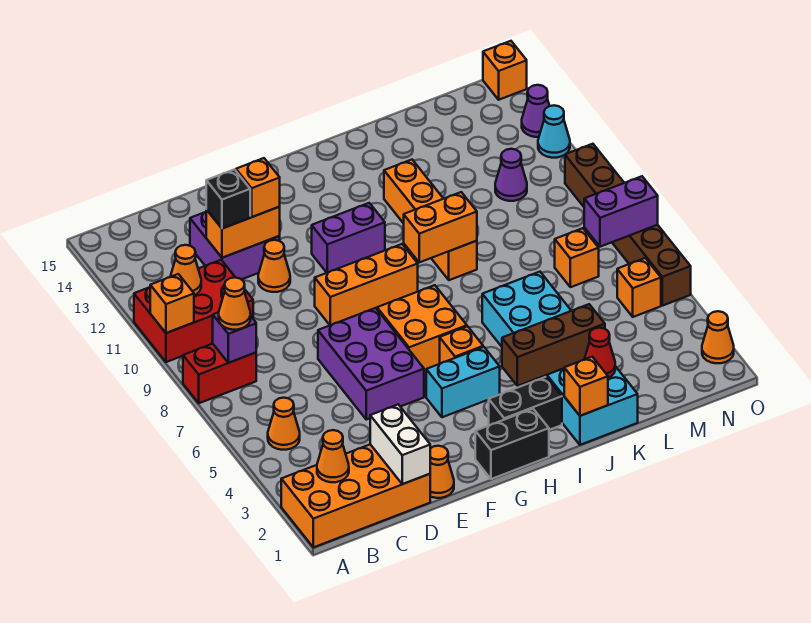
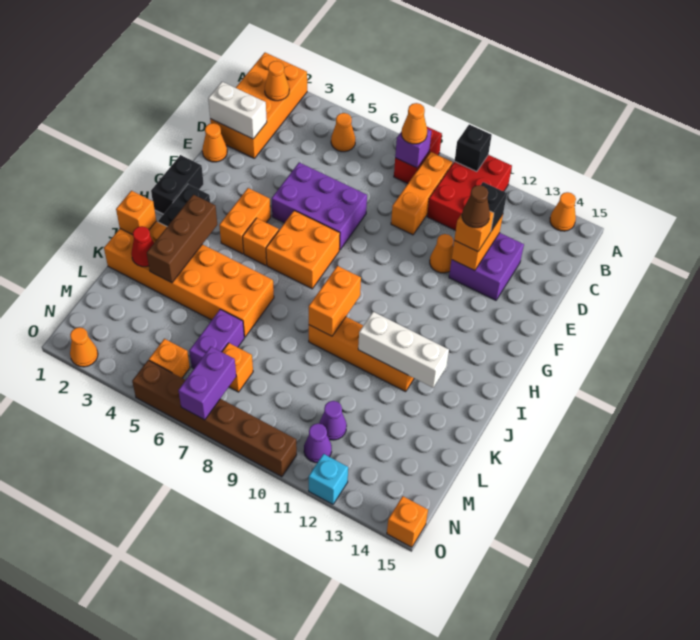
orange brick A10 level 2 -> black brick A10 level 2
orange cone B11 level 2 -> orange cone A14 level 1
none -> brown cone E12 level 4
orange brick F9:H9 level 1 -> orange brick B9:D9 level 1
cyan brick G4:H4 level 1 -> orange brick G4:H4 level 1
purple brick G11:H11 level 1 -> purple brick L6:M6 level 1
cyan brick J1:K6 level 1 -> orange brick J1:K6 level 1
none -> white brick J11:J13 level 2
cyan cone O12 level 1 -> cyan brick O12 level 1
purple cone O13 level 1 -> purple cone N11 level 1

